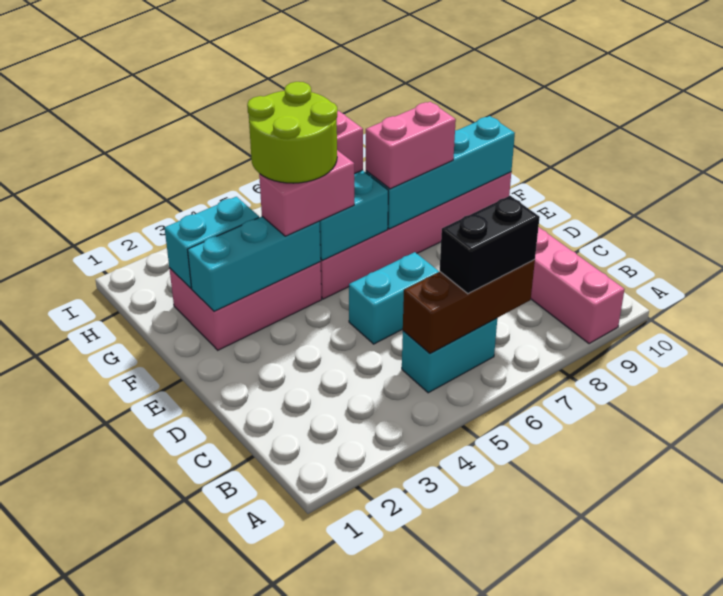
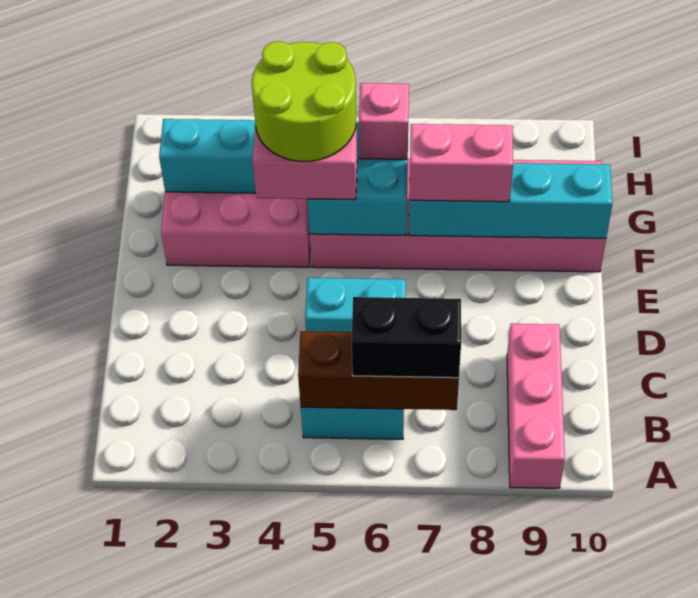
cyan brick F2:F4 level 2 -> none

